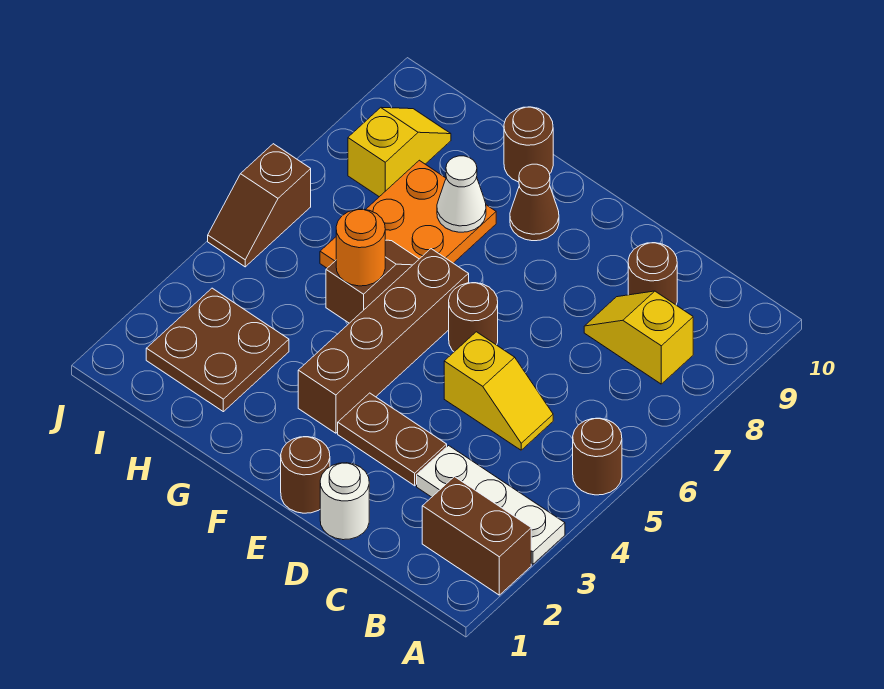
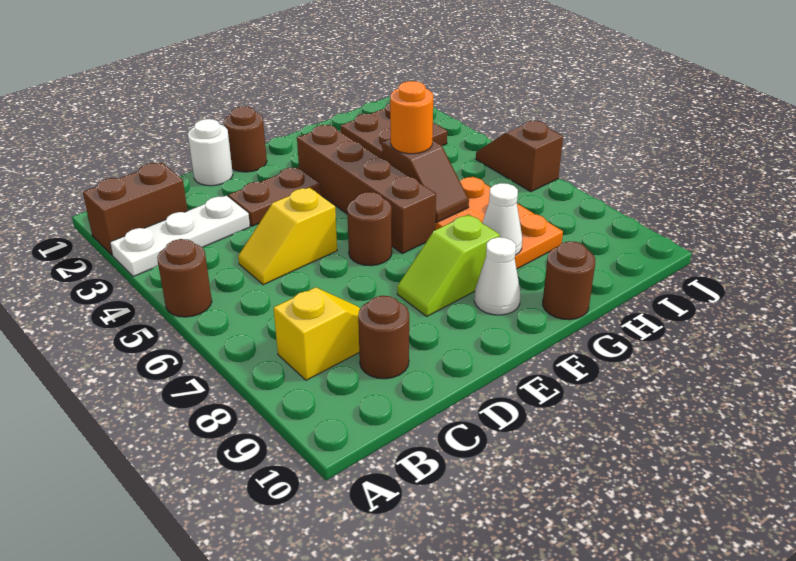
none -> lime slope E8:F8 level 1 top F
brown cone F9 level 1 -> white cone F9 level 1
yellow slope I8:I9 level 1 top 8 -> none

